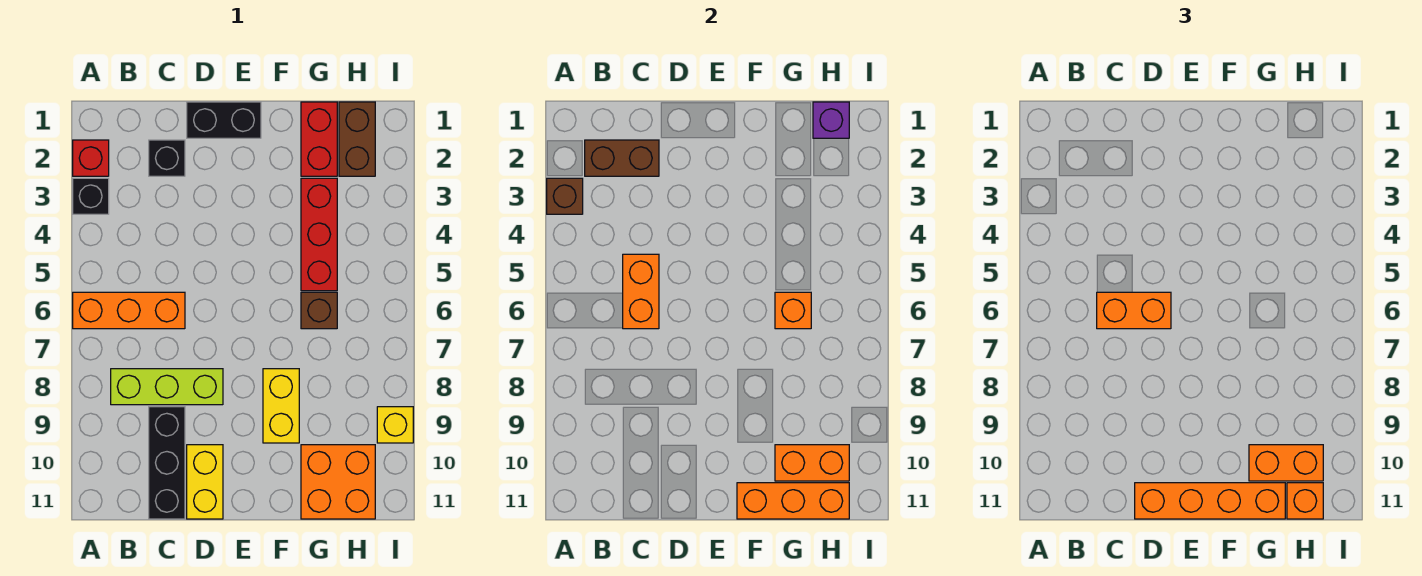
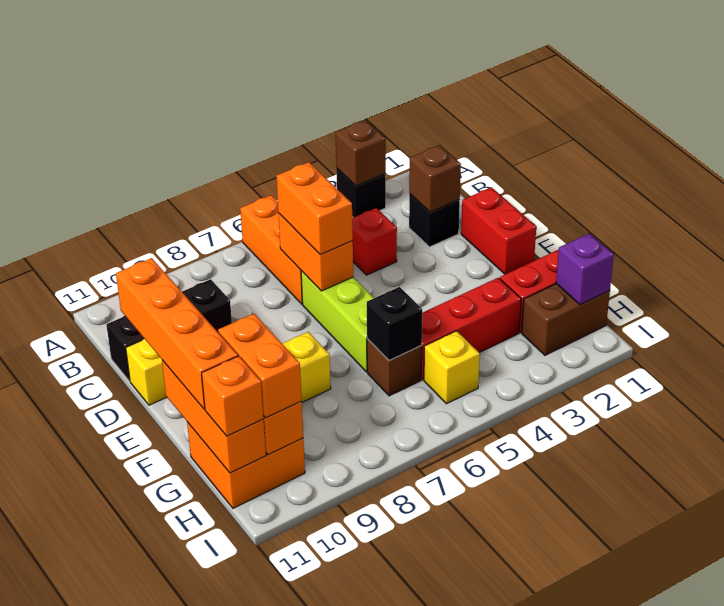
red brick A2 level 1 -> red brick C4 level 1
brown brick B2:C2 level 2 -> brown brick C2 level 2
lime brick B8:D8 level 1 -> lime brick D6:F6 level 1
orange brick C5:C6 level 2 -> orange brick C6:D6 level 2
black brick D1:E1 level 1 -> red brick D1:E1 level 1
orange brick G6 level 2 -> black brick G6 level 2
yellow brick I9 level 1 -> yellow brick H5 level 1

